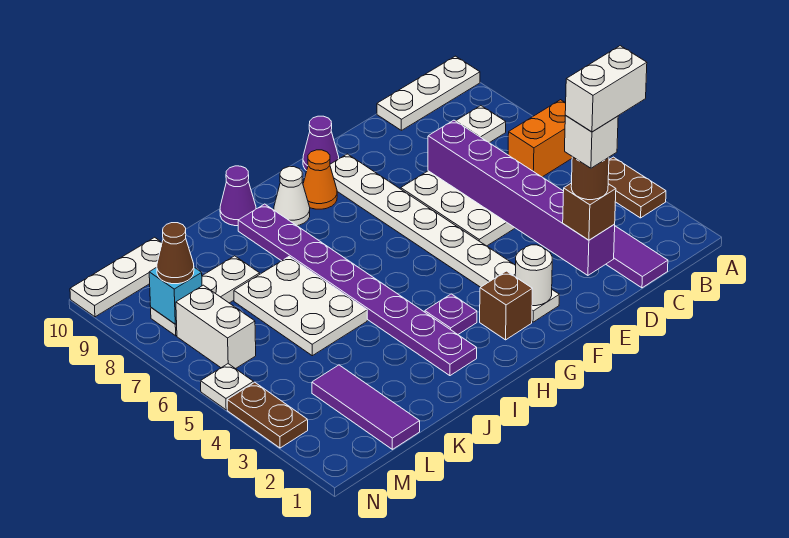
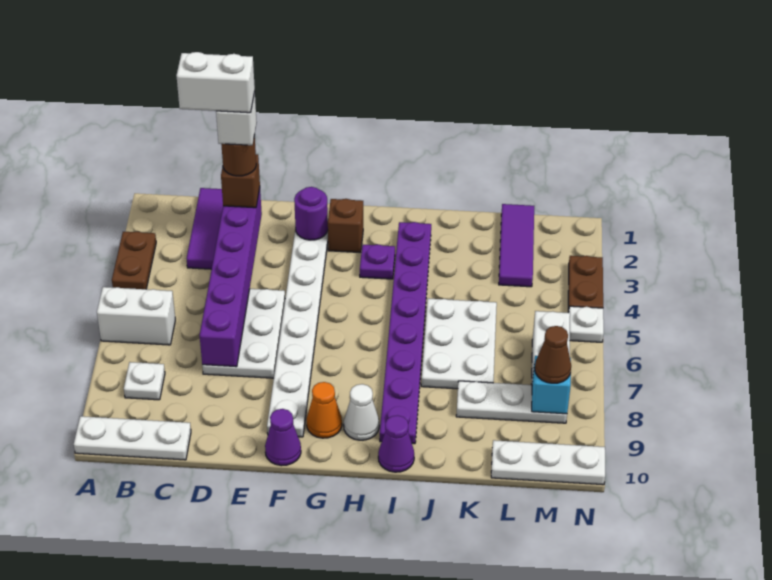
orange brick A6:B6 level 1 -> white brick A6:B6 level 1
white round brick F2 level 2 -> purple round brick F2 level 2

